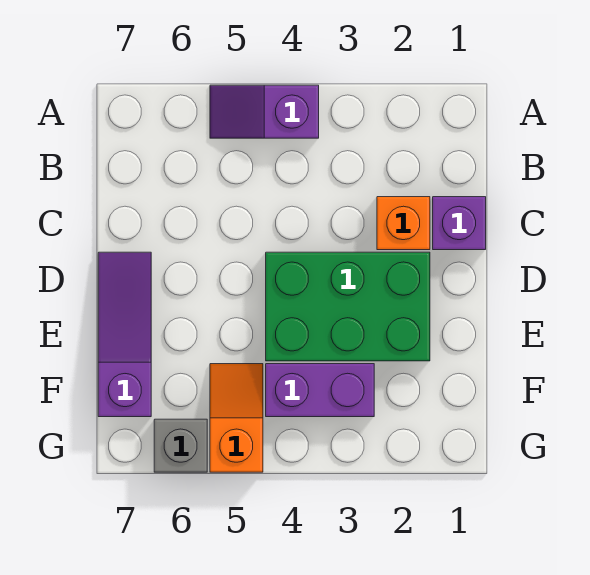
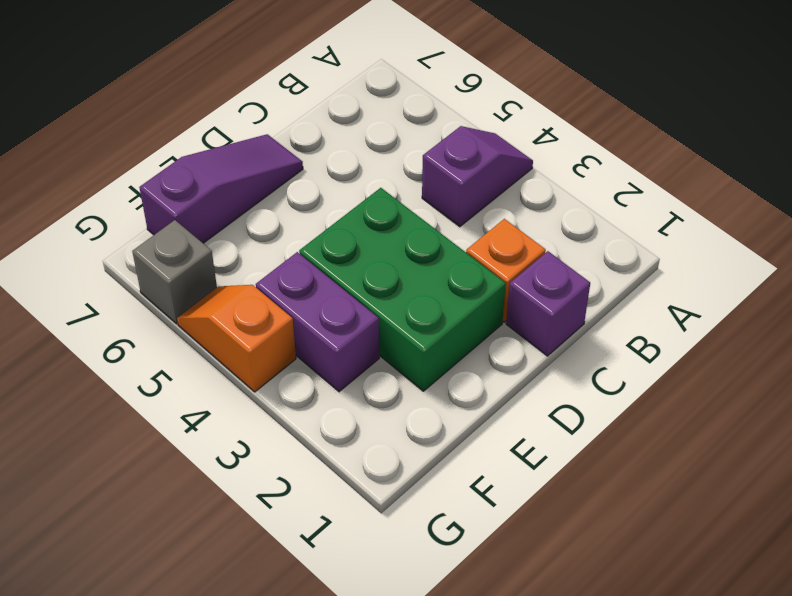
purple slope A4:A5 level 1 top 4 -> purple slope A4:B4 level 1 top B
orange slope F5:G5 level 1 top G -> orange slope G4:G5 level 1 top 4

